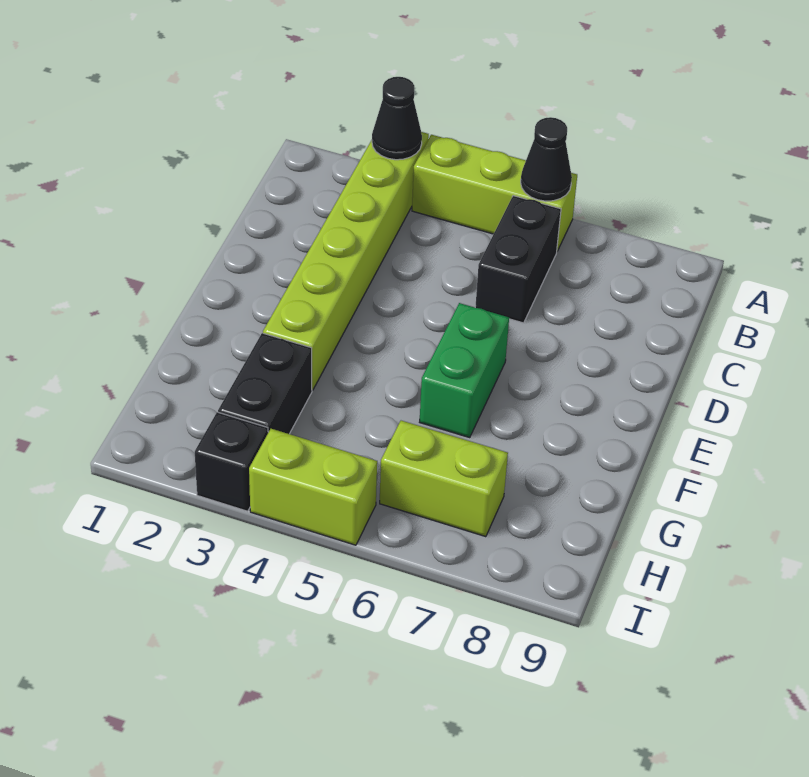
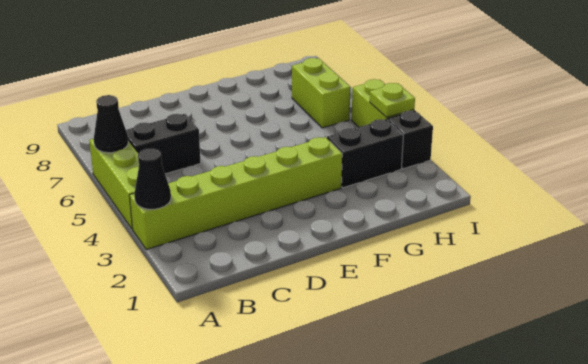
green brick E6:F6 level 1 -> none
none -> lime plate I4 level 2

